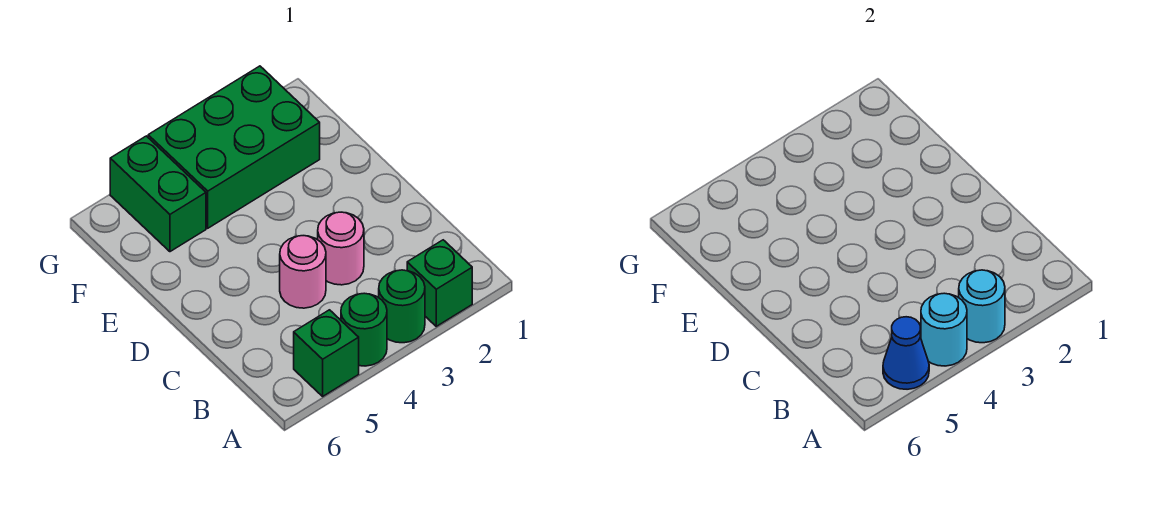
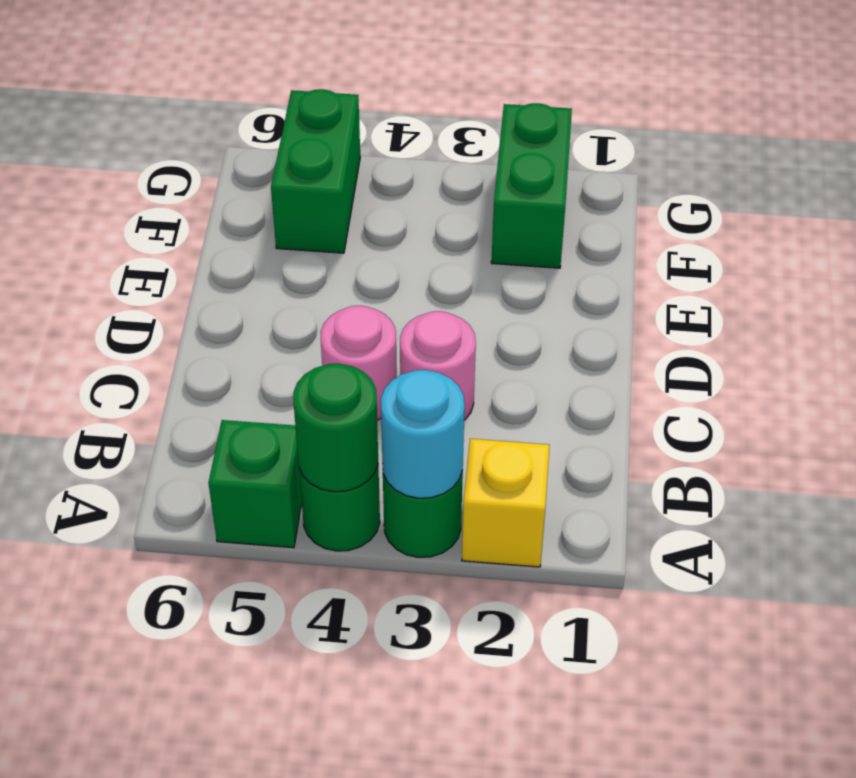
green brick A2 level 1 -> yellow brick A2 level 1
cyan round brick A4 level 2 -> green round brick A4 level 2
blue cone A5 level 2 -> none
green brick F2:G4 level 1 -> green brick F2:G2 level 1

